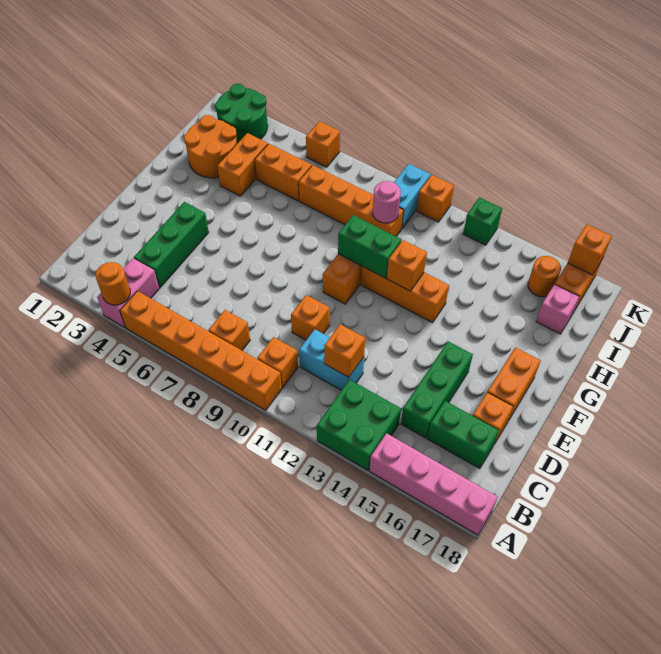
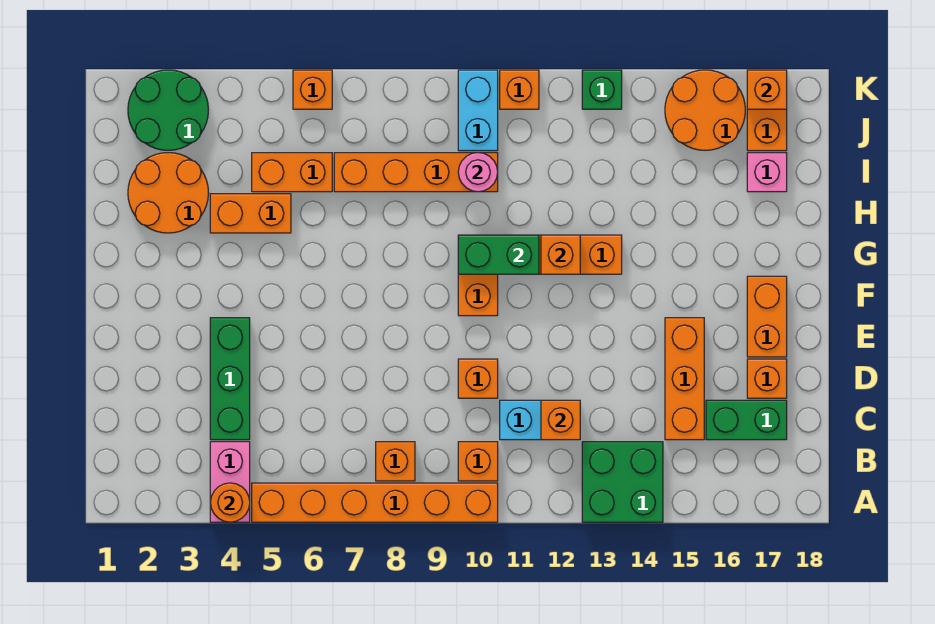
pink brick A15:A18 level 1 -> none
green brick C15:E15 level 1 -> orange brick C15:E15 level 1
orange brick H4:I4 level 1 -> orange brick H4:H5 level 1
orange round brick J16 level 1 -> orange round brick J15:K16 level 1

